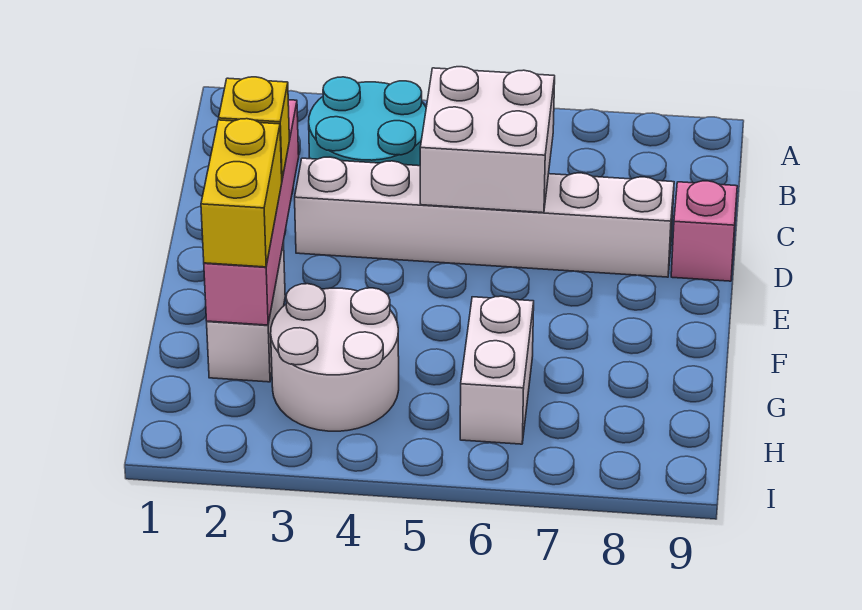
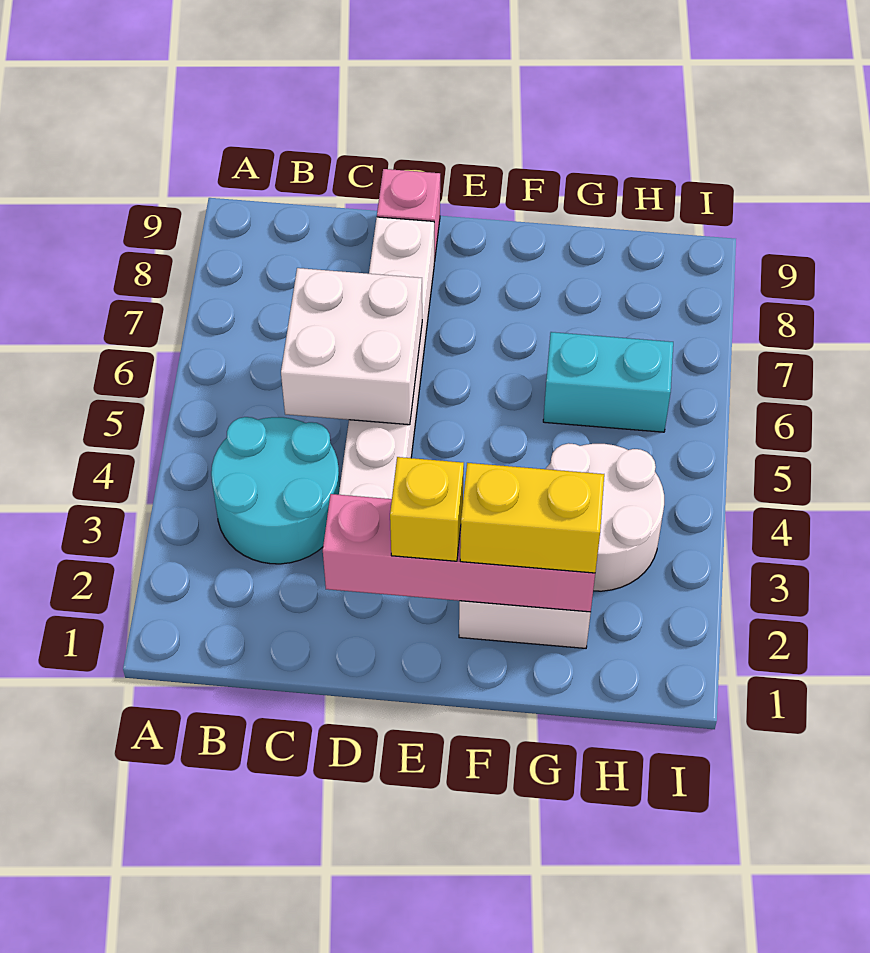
white brick G6:H6 level 1 -> cyan brick G6:H6 level 1

